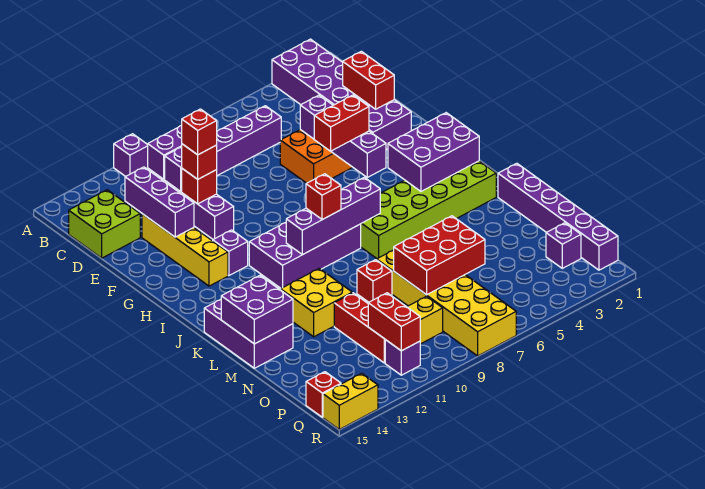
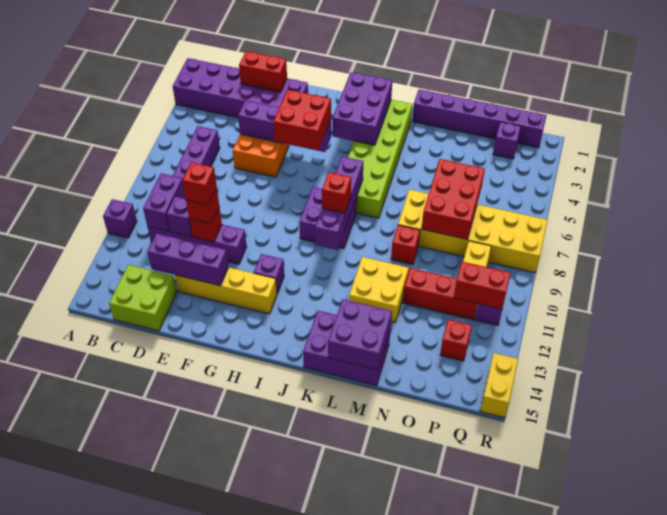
red brick G5:G6 level 3 -> red brick G5:H6 level 3
purple brick I8:J11 level 1 -> purple brick I8:J9 level 1
red brick Q15 level 1 -> red brick P13 level 1

